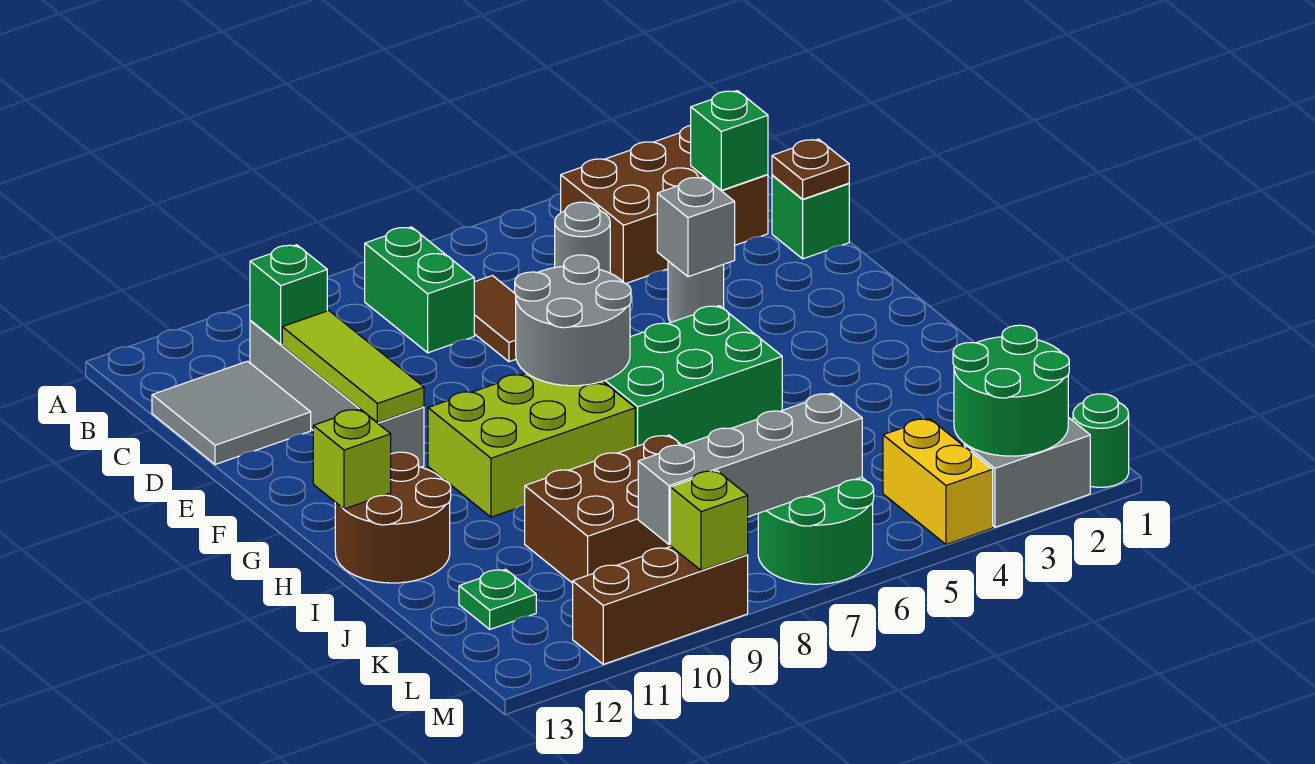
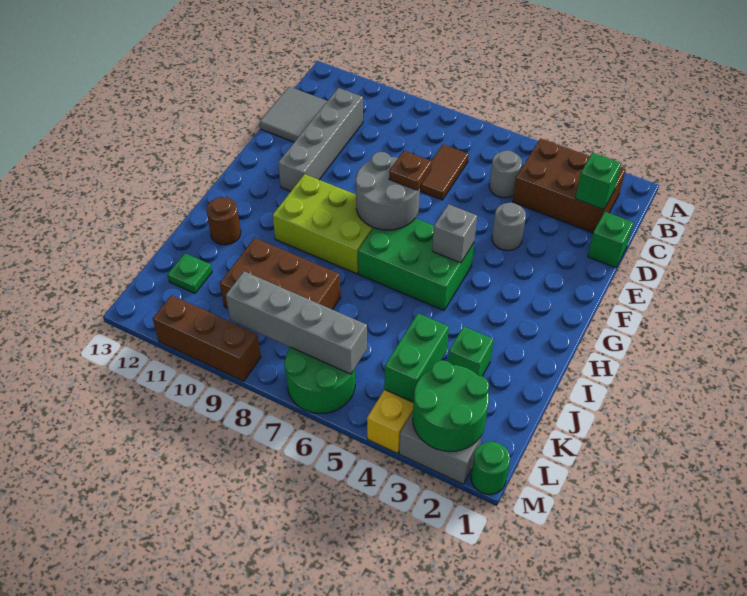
green brick B8:C8 level 1 -> green brick K4:L4 level 2
green brick C11 level 2 -> green brick J3 level 1
brown plate D1 level 2 -> brown plate F7 level 3
lime tile D11:F11 level 2 -> none
grey brick E4 level 2 -> grey brick G5 level 2
brown round brick H12:I13 level 1 -> brown round brick I12 level 1
lime brick H13 level 2 -> none
lime brick M9 level 2 -> none

